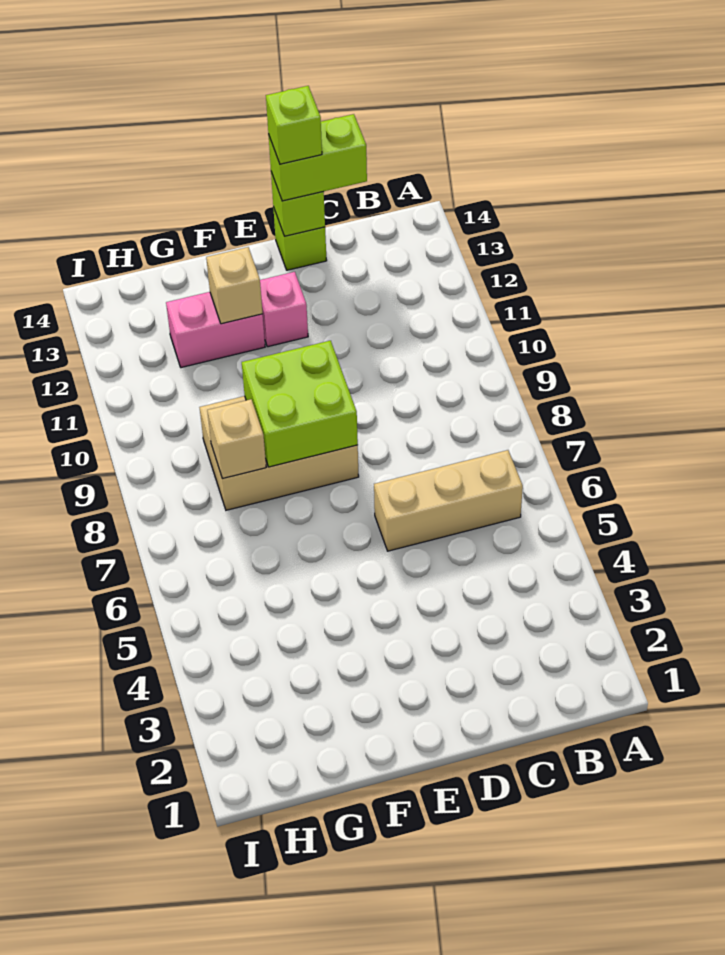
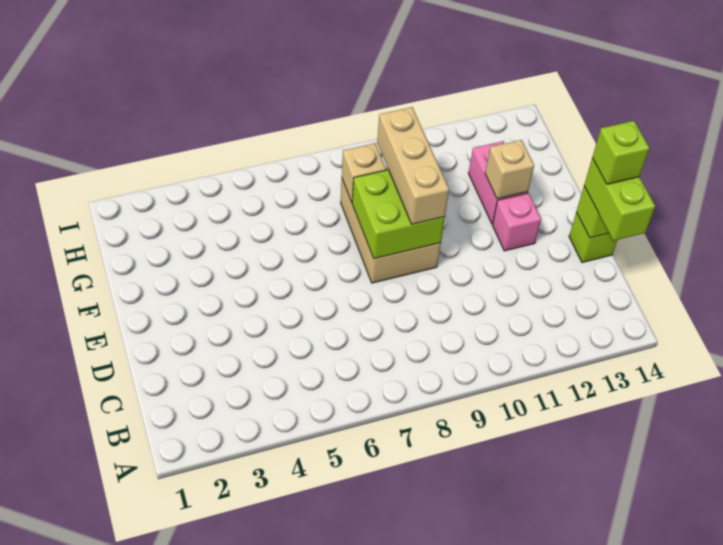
tan brick B6:D6 level 1 -> tan brick E9:G9 level 3

